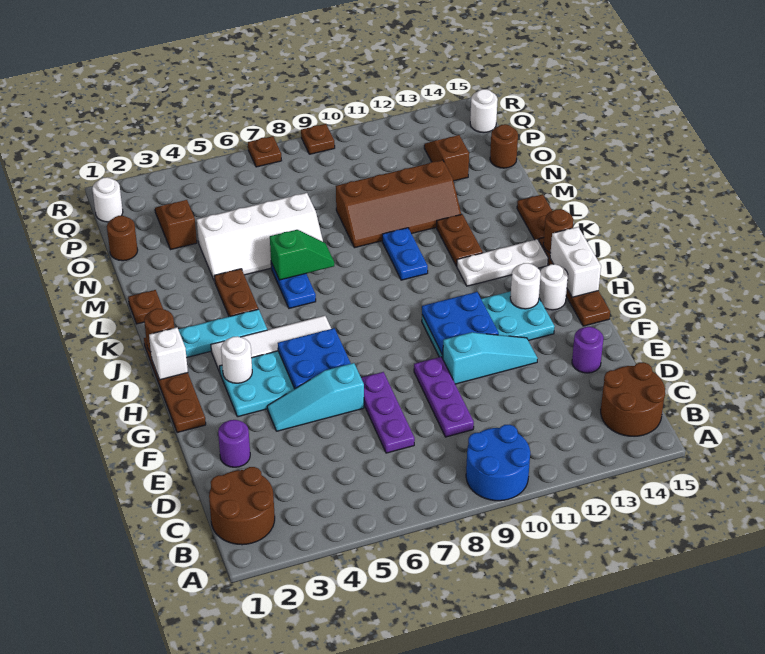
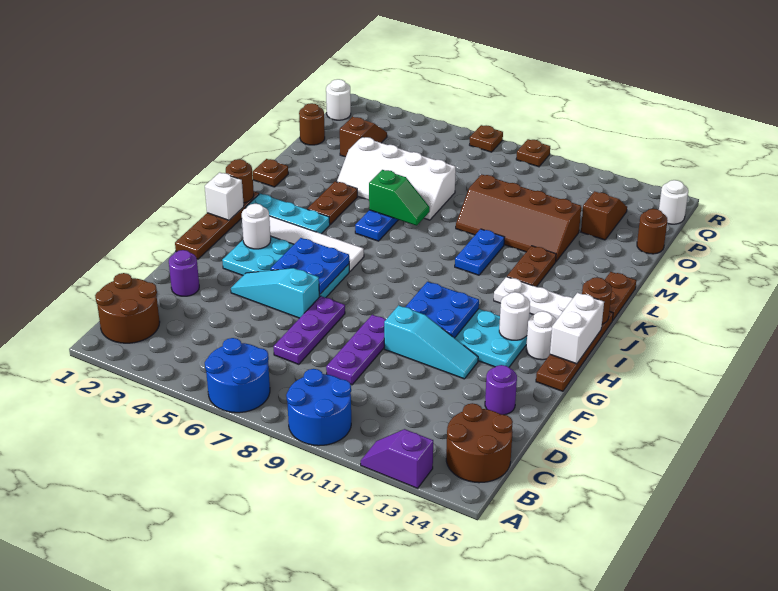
none -> blue round brick A6:B7 level 1
none -> purple slope A12:A13 level 1 top 13

